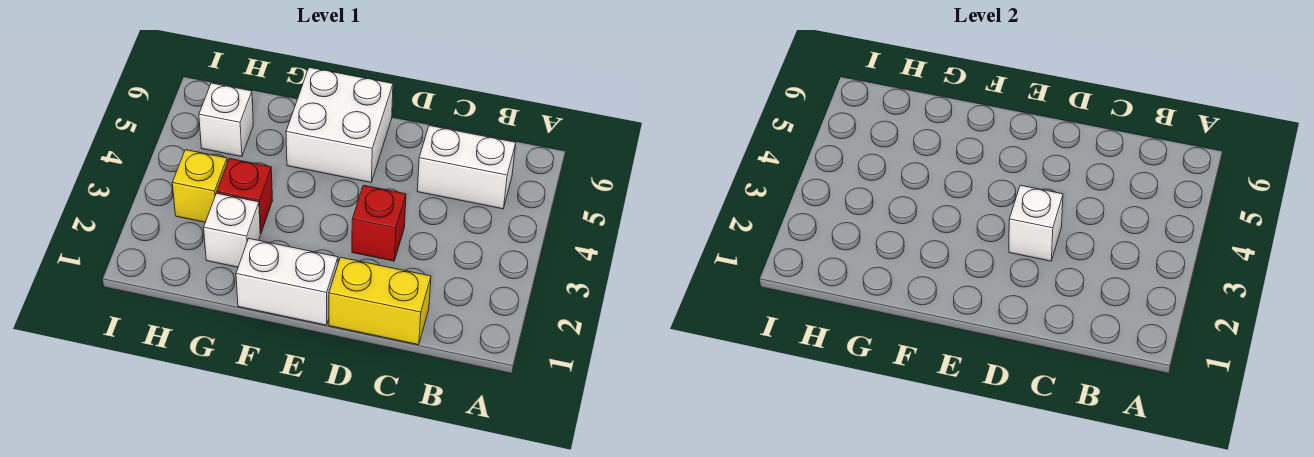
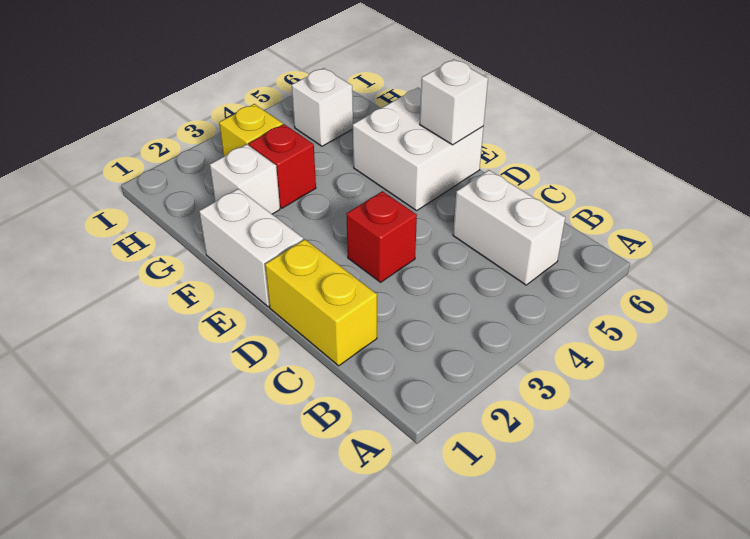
white brick D3 level 2 -> white brick E6 level 2

